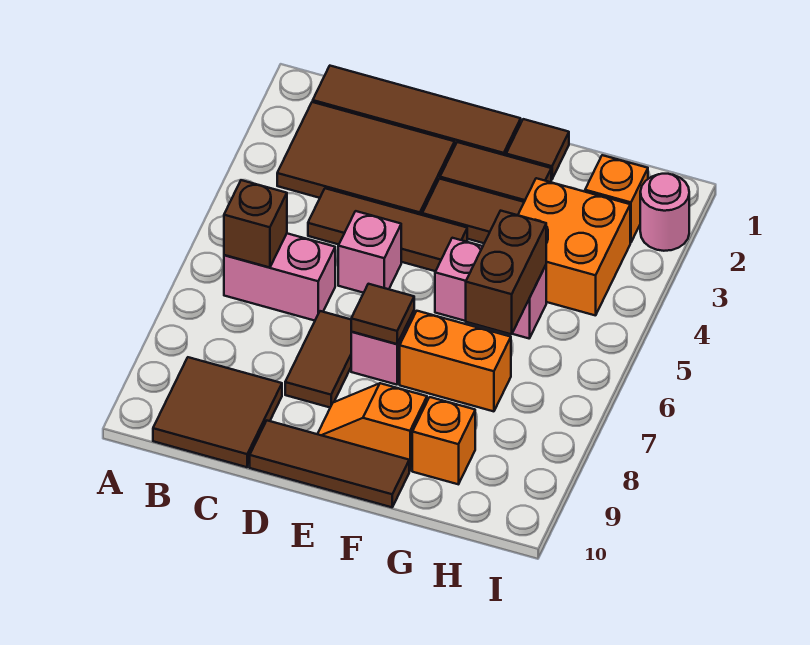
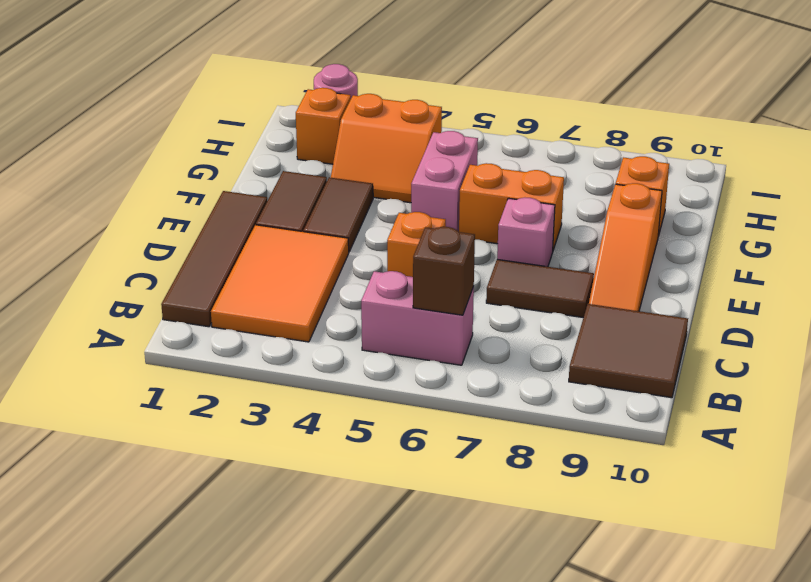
brown tile B2:D3 level 1 -> orange tile B2:D3 level 1
pink brick B6:C6 level 1 -> pink brick B5:B6 level 1
brown tile C4:E4 level 1 -> none
pink brick D5 level 1 -> orange brick D5 level 1
brown tile D10:F10 level 1 -> none
brown tile E7 level 2 -> none
orange slope E9:F9 level 1 top F -> orange slope D9:F9 level 1 top F
brown tile F1 level 1 -> none
orange brick F7:G7 level 1 -> orange brick F6:F7 level 1
orange brick G3:H4 level 1 -> orange slope G3:H4 level 1 top H
brown brick G5:G6 level 2 -> none

